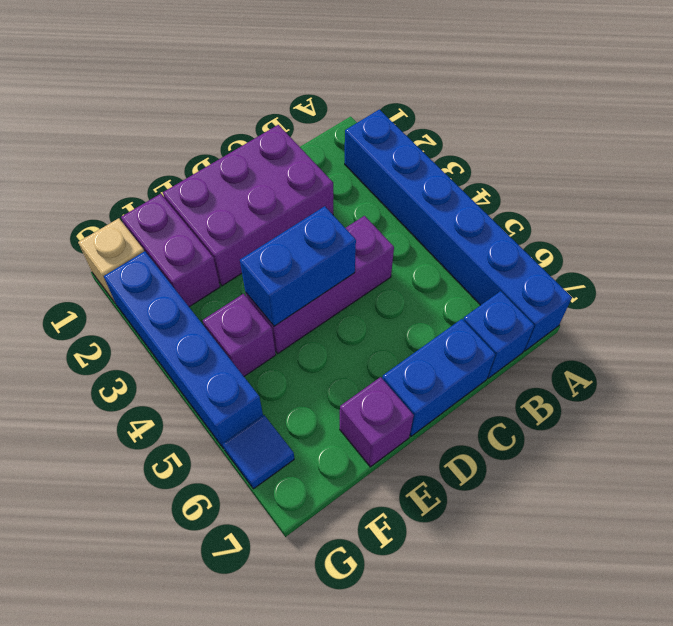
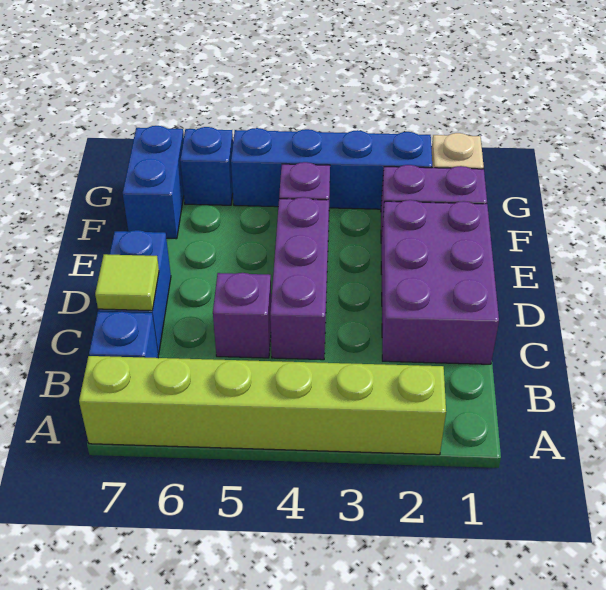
blue brick A2:A7 level 1 -> lime brick A2:A7 level 1
none -> lime tile C7 level 2
blue brick D4:E4 level 2 -> blue brick F7:G7 level 1
purple brick E7 level 1 -> purple brick C5 level 1
blue tile G6 level 1 -> blue brick G6 level 1

